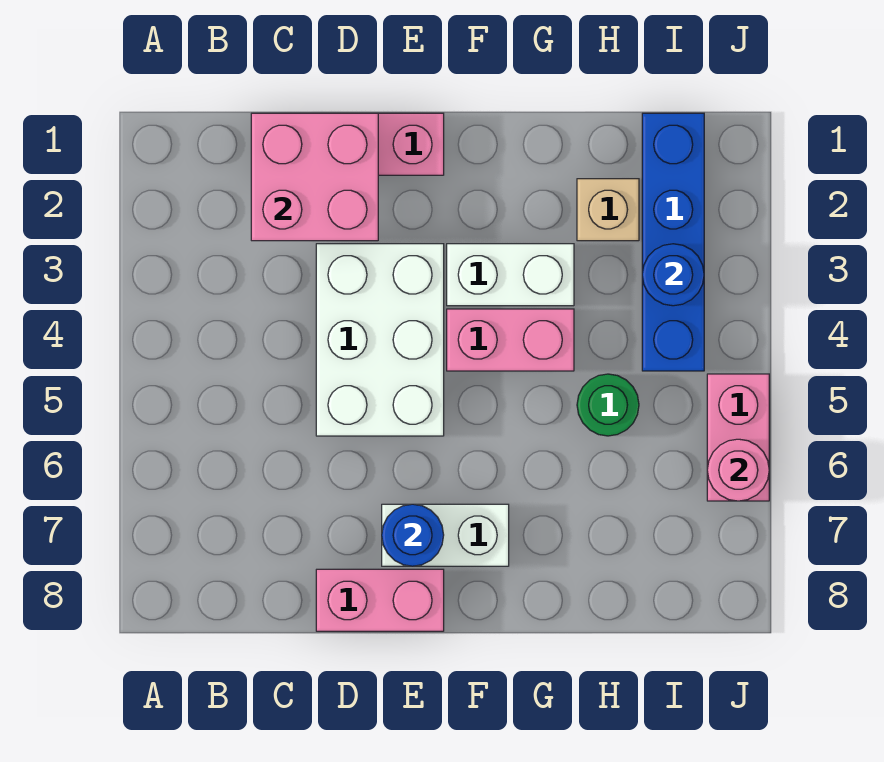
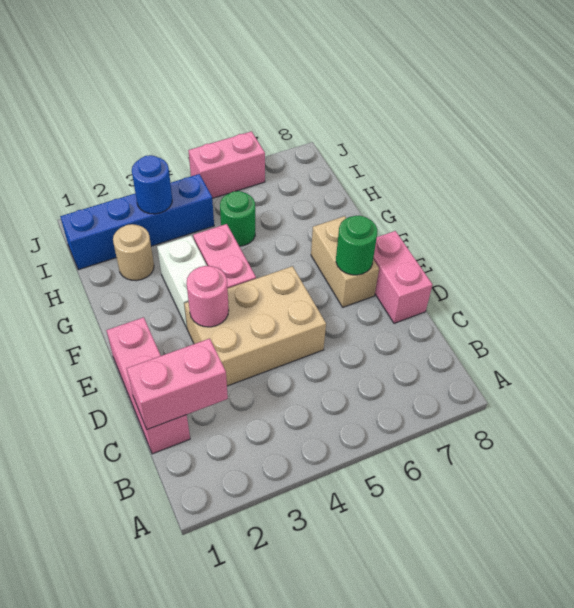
pink brick C1:D2 level 2 -> pink brick C1:C2 level 2
white brick D3:E5 level 1 -> tan brick D3:E5 level 1
white brick E7:F7 level 1 -> tan brick E7:F7 level 1
blue round brick E7 level 2 -> green round brick E7 level 2
tan brick H2 level 1 -> tan round brick H2 level 1
pink round brick J6 level 2 -> pink round brick E3 level 2

